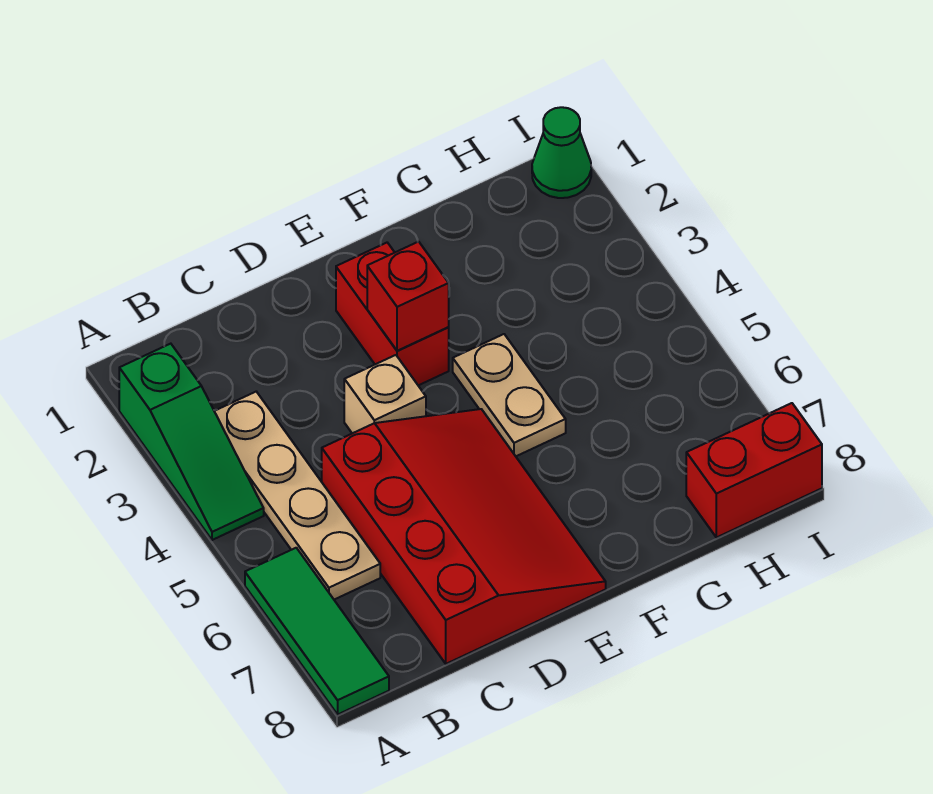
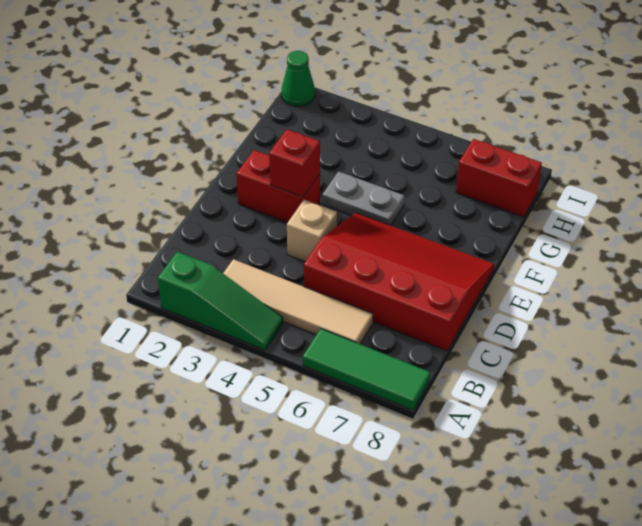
tan plate B3:B6 level 1 -> tan tile B3:B6 level 1
tan plate F4:F5 level 1 -> grey plate F4:F5 level 1
red brick H8:I8 level 1 -> red brick H7:H8 level 1

